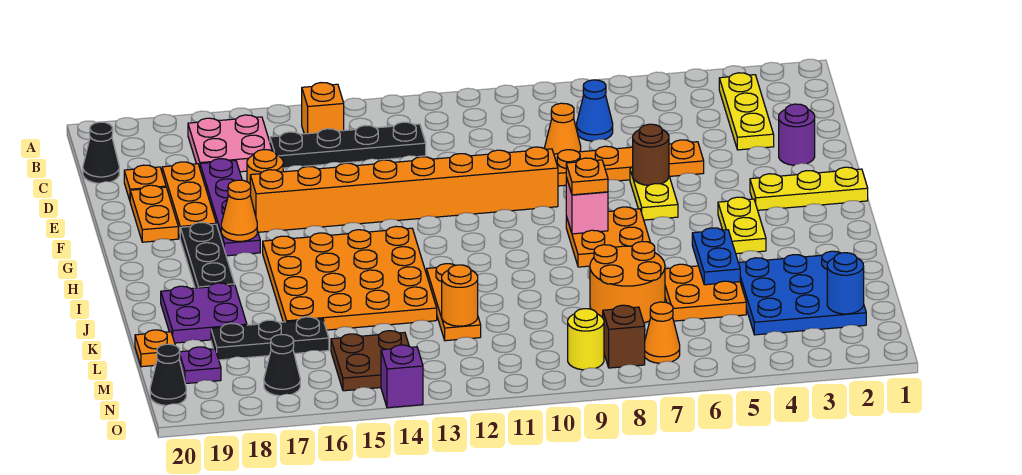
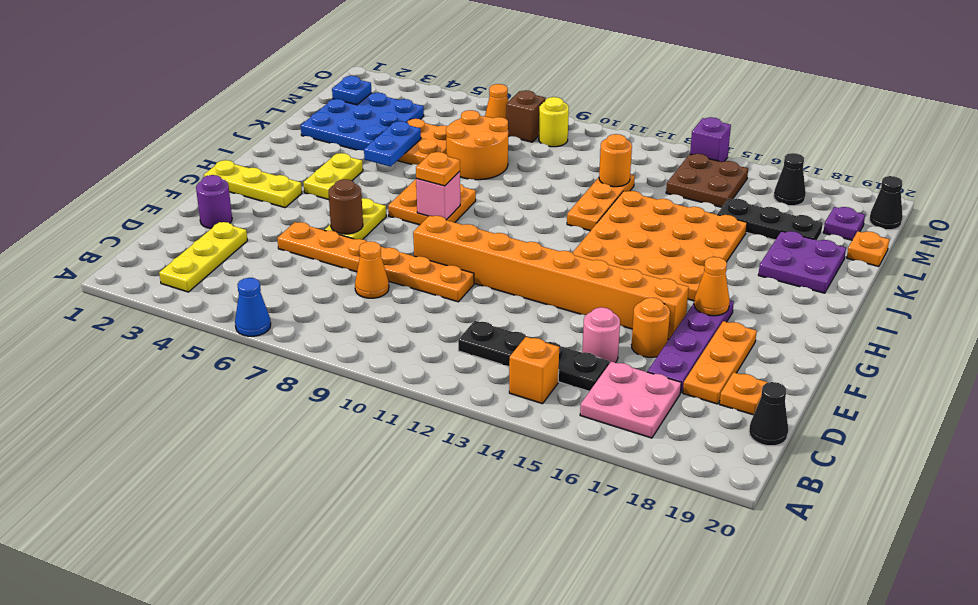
blue cone C7 level 1 -> blue cone A6 level 1
none -> pink round brick D15 level 1
orange plate E19:F19 level 1 -> none
black plate G18:I18 level 1 -> none
blue round brick M2 level 2 -> blue plate M2 level 2

